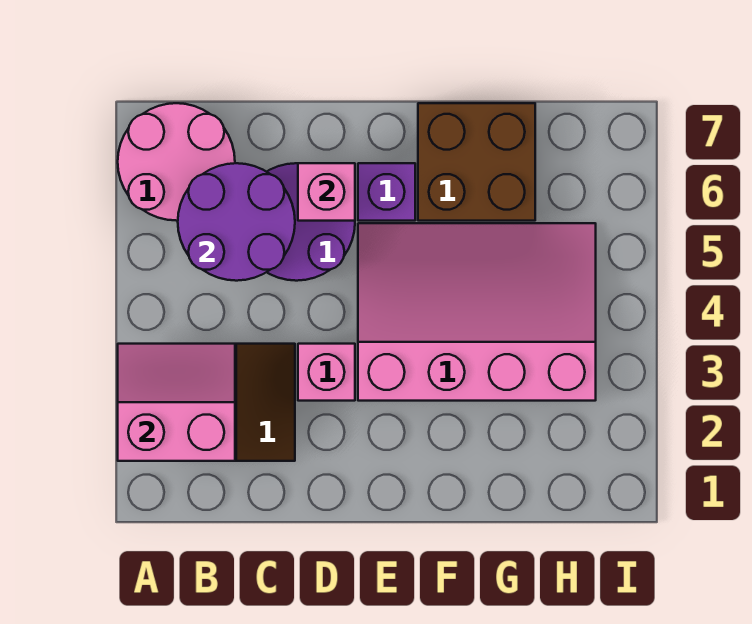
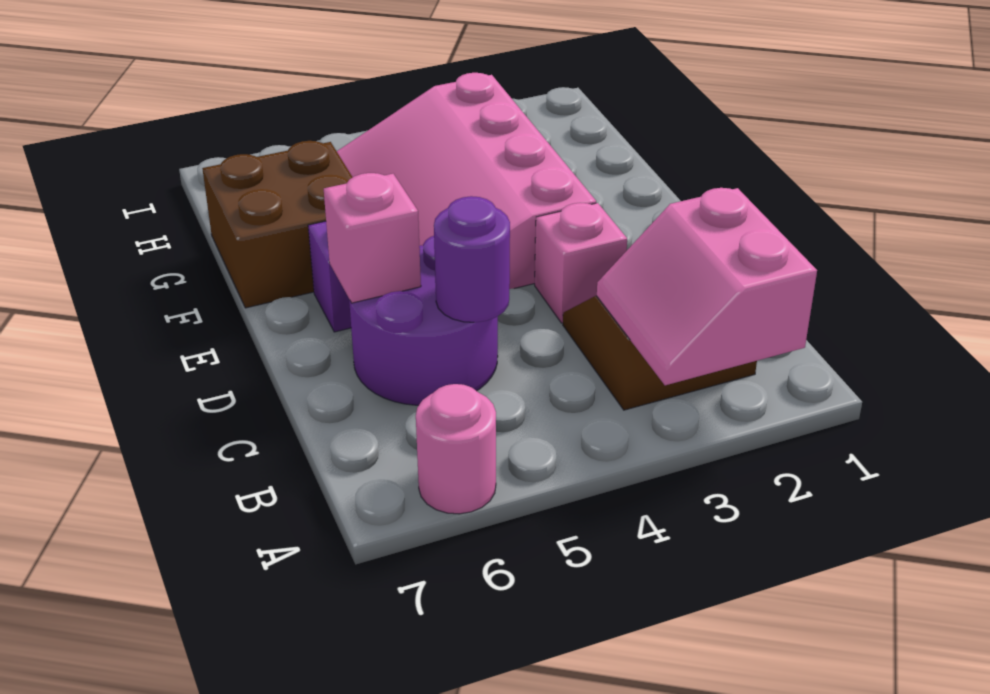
pink round brick A6:B7 level 1 -> pink round brick A6 level 1
purple round brick B5:C6 level 2 -> purple round brick C5 level 2

